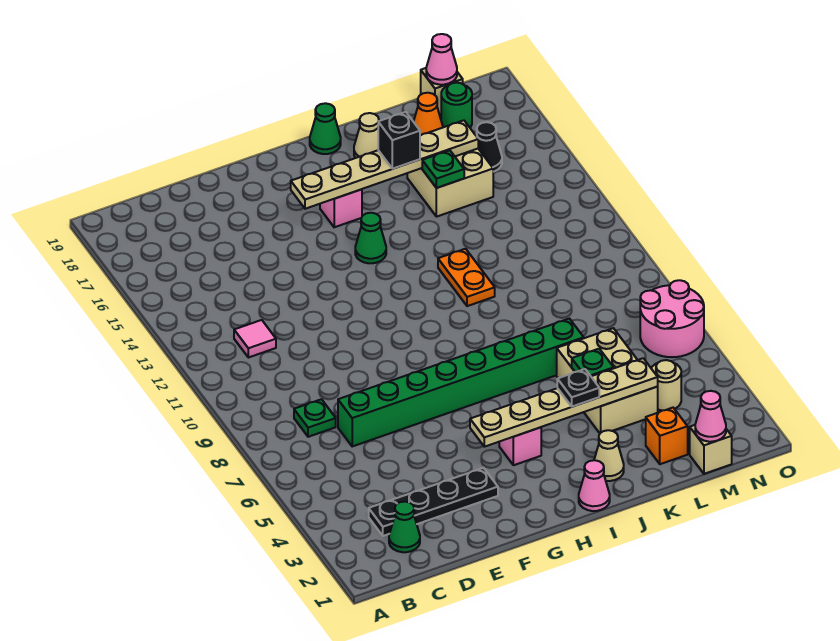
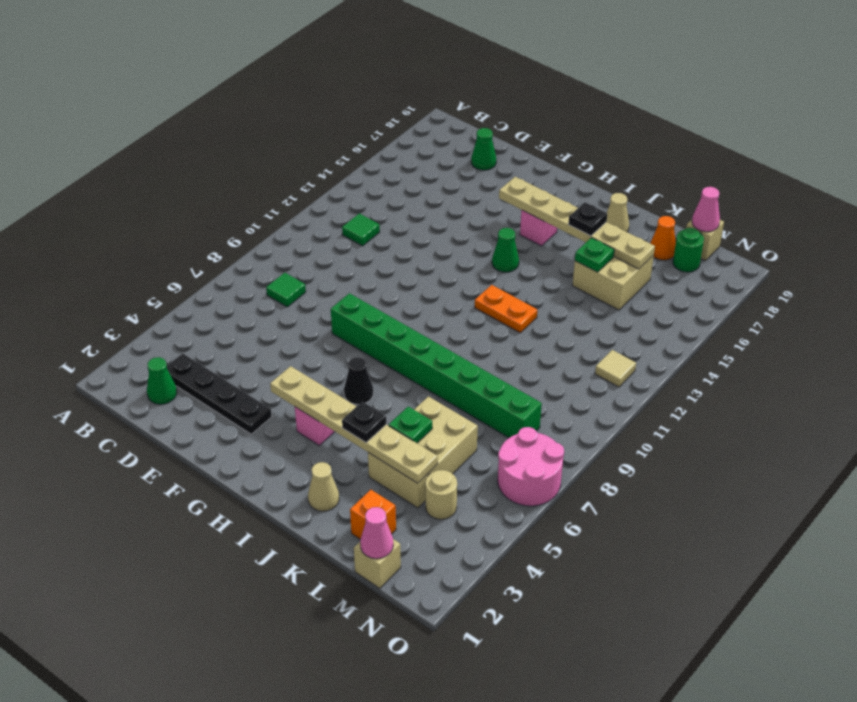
green plate C8 level 1 -> green tile C8 level 1
pink tile C12 level 1 -> green tile C12 level 1
green brick D7:K7 level 1 -> green brick F8:M8 level 1
pink cone I1 level 1 -> none
green cone I19 level 1 -> green cone D18 level 1
orange plate J11:J12 level 1 -> orange plate I12:J12 level 1
black brick J16 level 3 -> black plate J16 level 3
black cone M16 level 1 -> black cone H6 level 1
none -> tan tile N12 level 1

